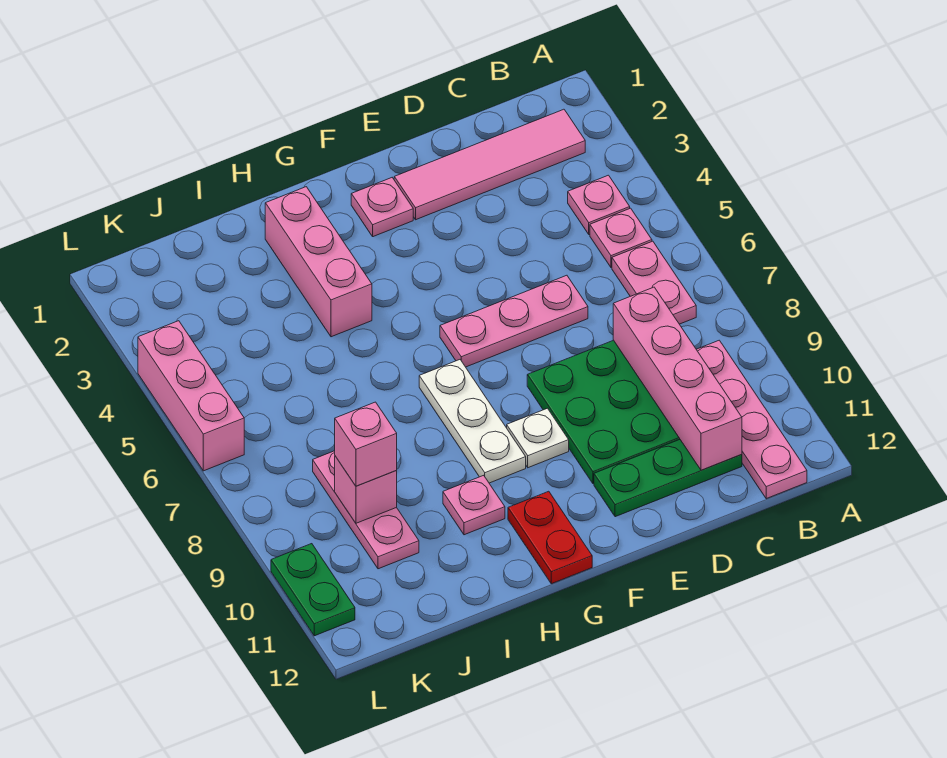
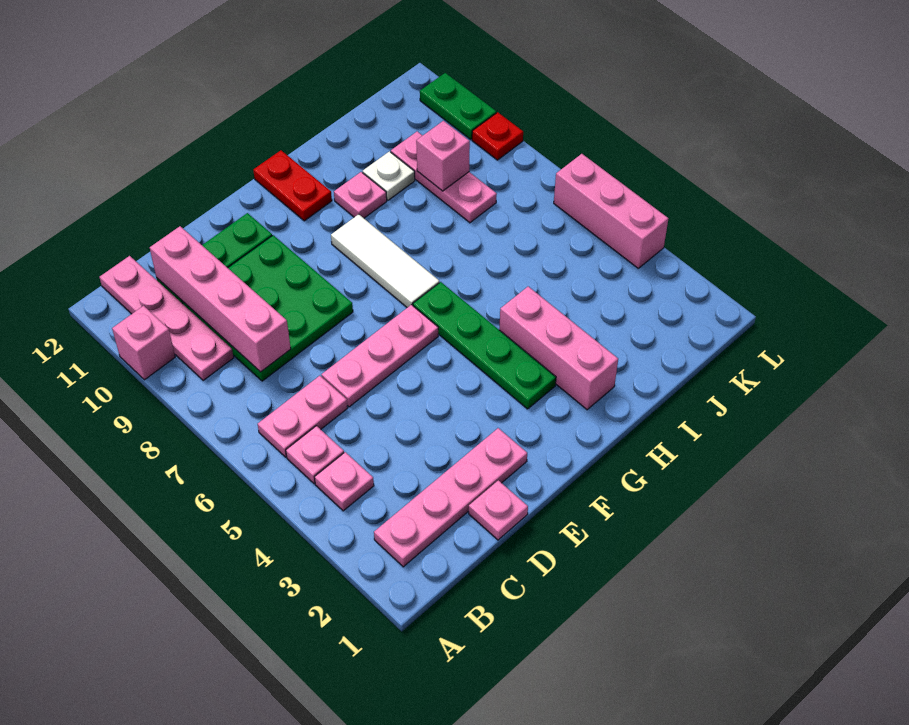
pink tile B2:E2 level 1 -> pink plate B2:E2 level 1
pink plate B6:B7 level 1 -> pink plate B6:C6 level 1
pink plate F2 level 1 -> pink plate D1 level 1
white plate F9 level 1 -> white plate I10 level 1
none -> green plate G3:G6 level 1
white plate G7:G9 level 1 -> white tile G7:G9 level 1
pink brick J9 level 3 -> pink brick A10 level 1
none -> red plate L9 level 1

